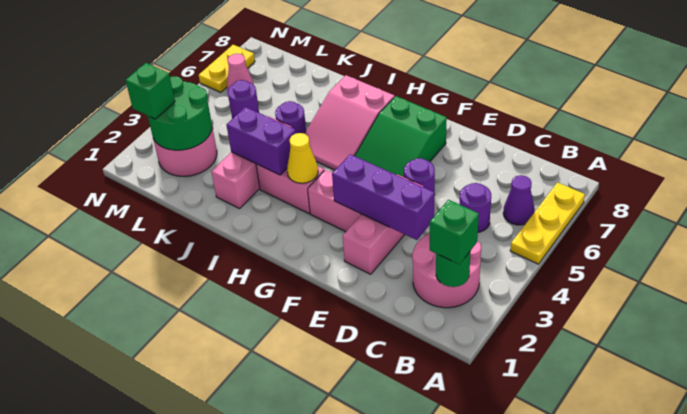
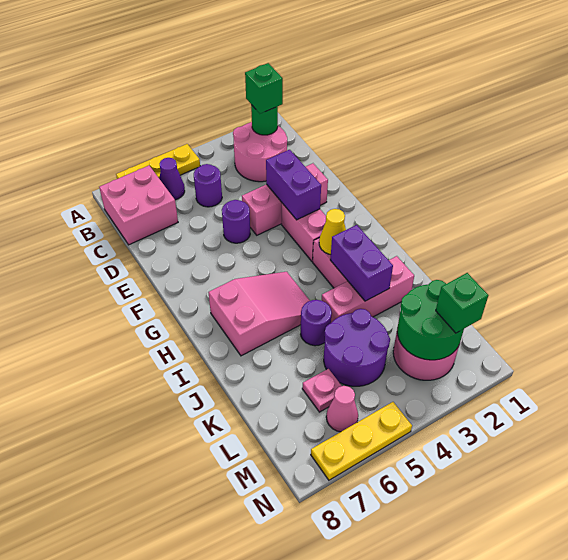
none -> pink brick B7:C8 level 1
purple brick D3:F3 level 2 -> purple brick E3:F3 level 2
green slope F5:G7 level 1 top 7 -> none
purple round brick L5 level 1 -> purple round brick K4:L5 level 1
none -> pink plate L6 level 1
yellow plate N6:N7 level 1 -> yellow plate N5:N7 level 1

